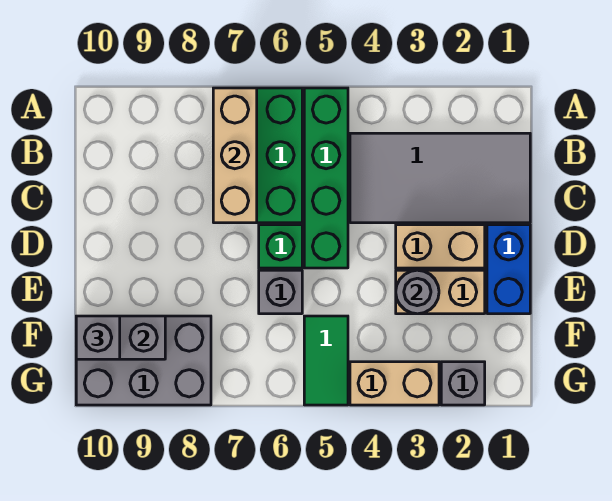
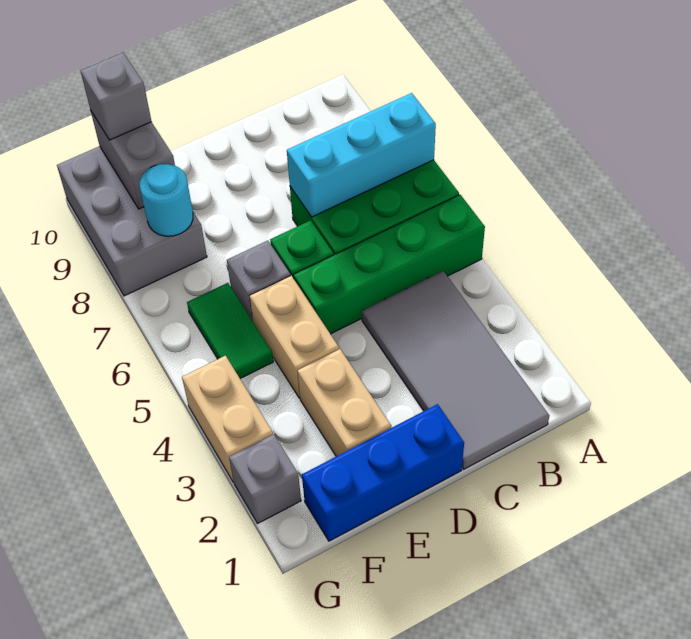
tan brick A7:C7 level 2 -> cyan brick A7:C7 level 2
blue brick D1:E1 level 1 -> blue brick D1:F1 level 1
tan brick D2:D3 level 1 -> tan brick E4:E5 level 1
grey round brick E3 level 2 -> none
green tile F5:G5 level 1 -> green tile F5:F6 level 1
none -> cyan round brick F8 level 2

